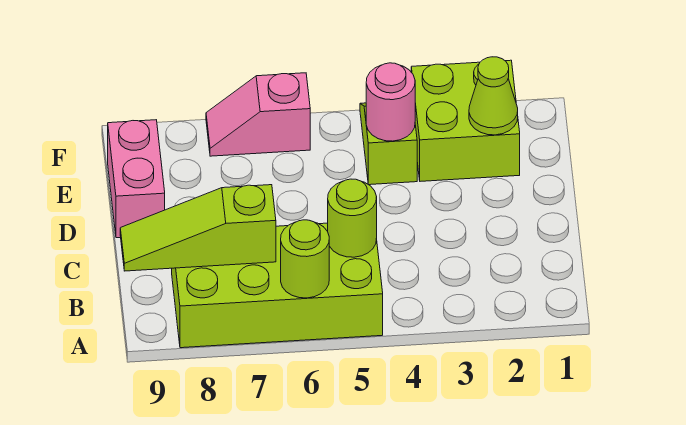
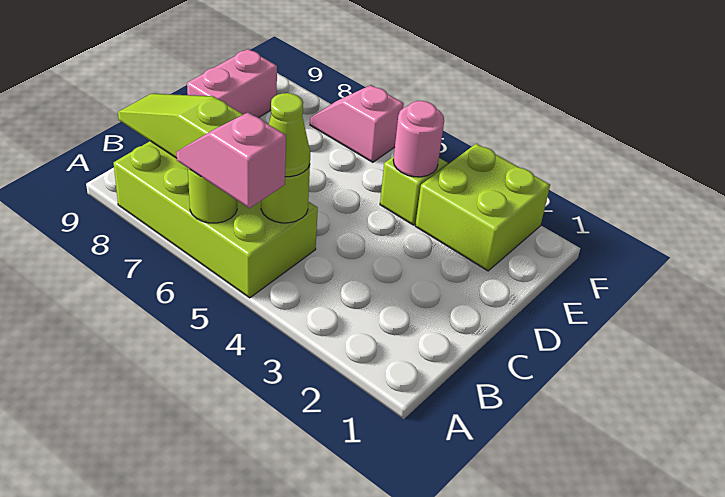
none -> pink slope A5:A6 level 3 top 5
lime cone E2 level 2 -> lime cone B5 level 3

